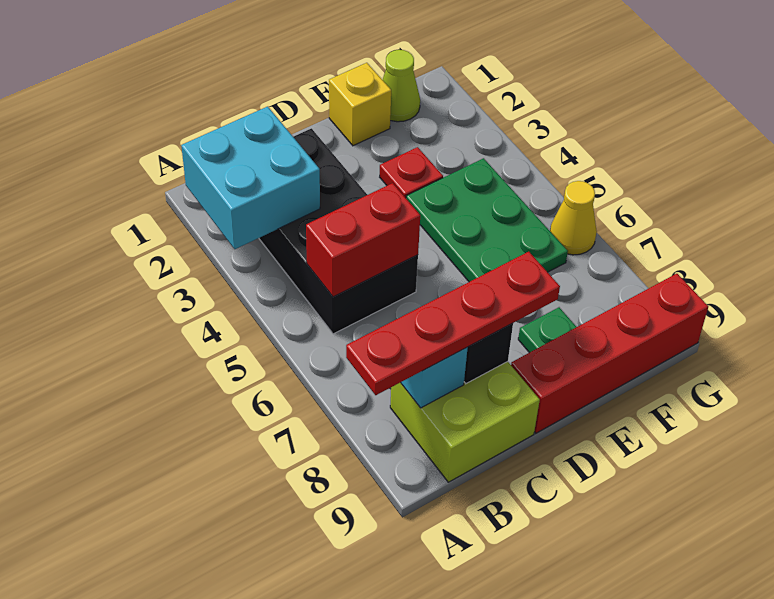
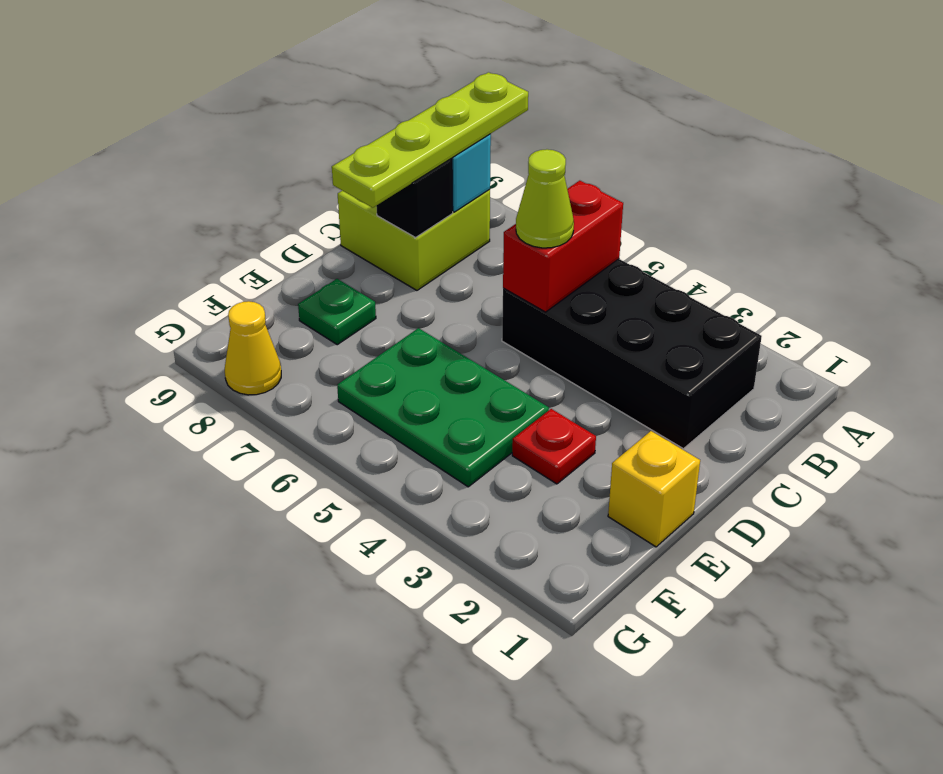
cyan brick A2:B3 level 2 -> none
red plate A8:D8 level 3 -> lime plate A8:D8 level 3
red brick D9:G9 level 1 -> none
lime cone F1 level 1 -> lime cone C5 level 3
yellow cone G6 level 1 -> yellow cone G8 level 1

